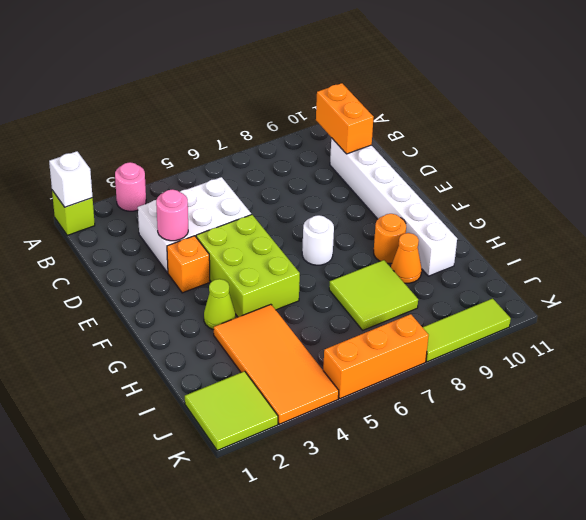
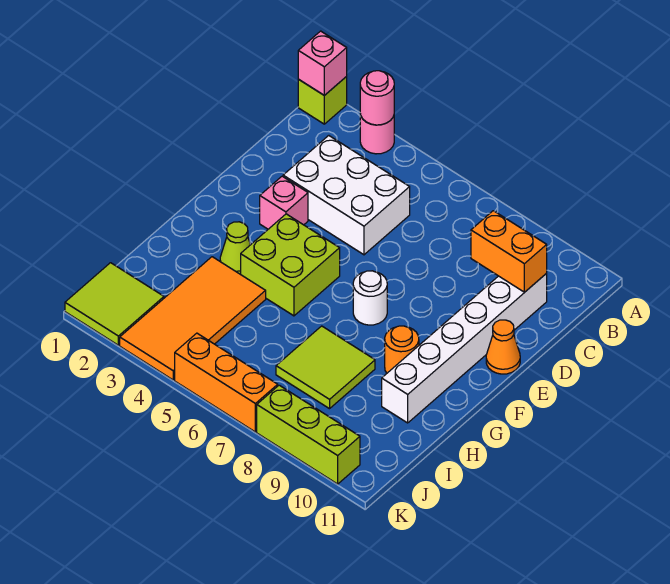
white brick A1 level 2 -> pink brick A1 level 2
orange brick B10:C10 level 2 -> orange brick C9:C10 level 2
pink round brick D3 level 2 -> pink round brick A3 level 2
orange brick E3 level 1 -> pink brick E3 level 1
lime brick E4:G5 level 1 -> lime brick F4:G5 level 1
orange cone H9 level 1 -> orange cone E11 level 1
lime tile K8:K10 level 1 -> lime brick K8:K10 level 1

